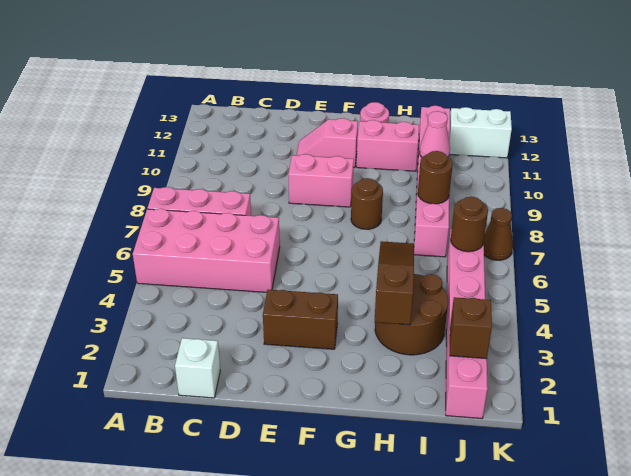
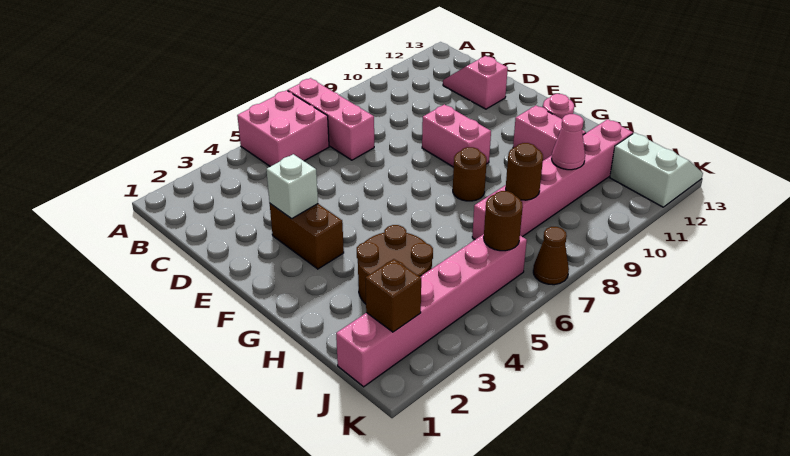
pink brick A5:D6 level 1 -> pink brick A5:B6 level 1
white brick C1 level 1 -> white brick E3 level 2
pink slope E11:F11 level 1 top F -> pink slope C12:D12 level 1 top D
brown slope H3:H5 level 2 top 3 -> none

